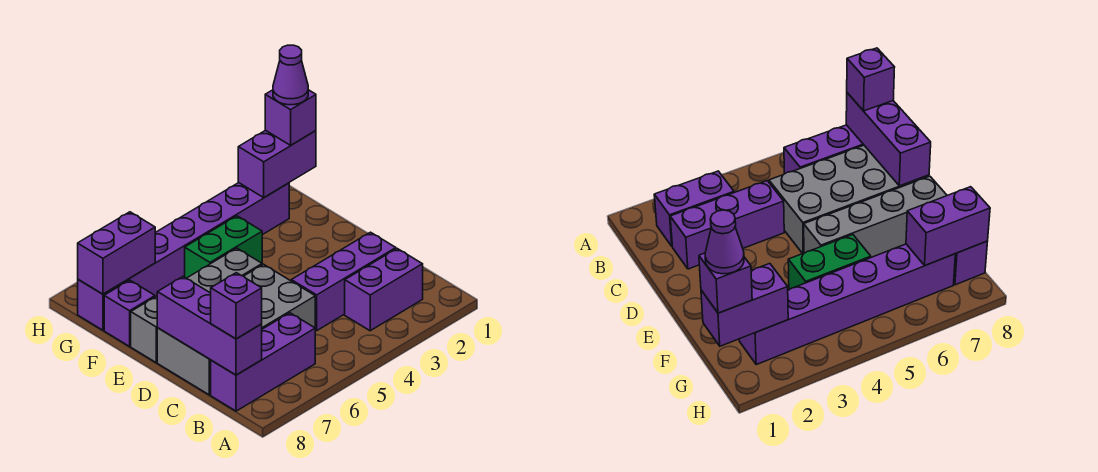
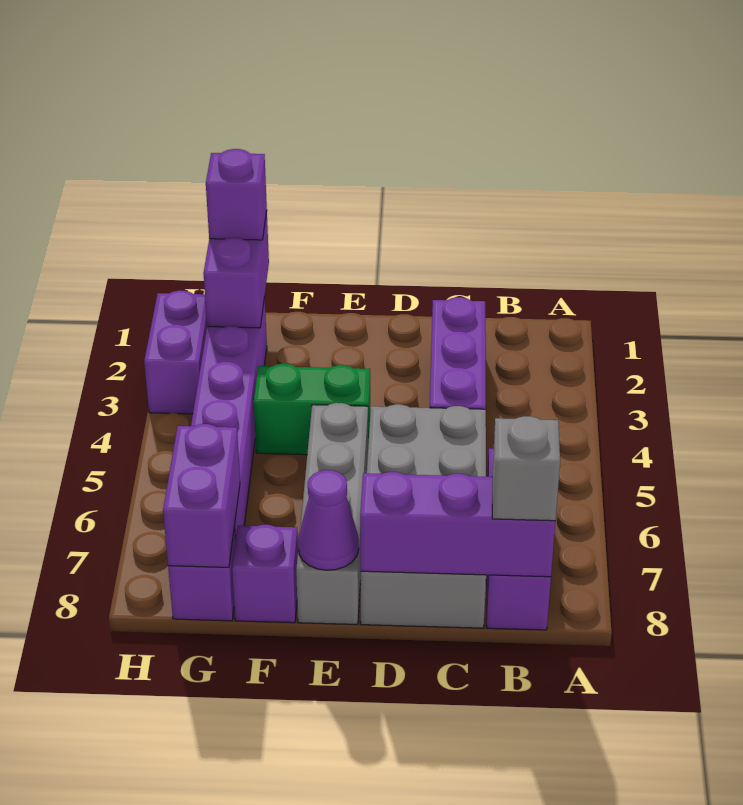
purple brick B2:B3 level 1 -> purple brick H2:H3 level 1
purple brick B8 level 3 -> grey brick B8 level 3
green brick F4:F5 level 1 -> green brick E4:F4 level 1
purple cone G1 level 4 -> purple cone E8 level 2

